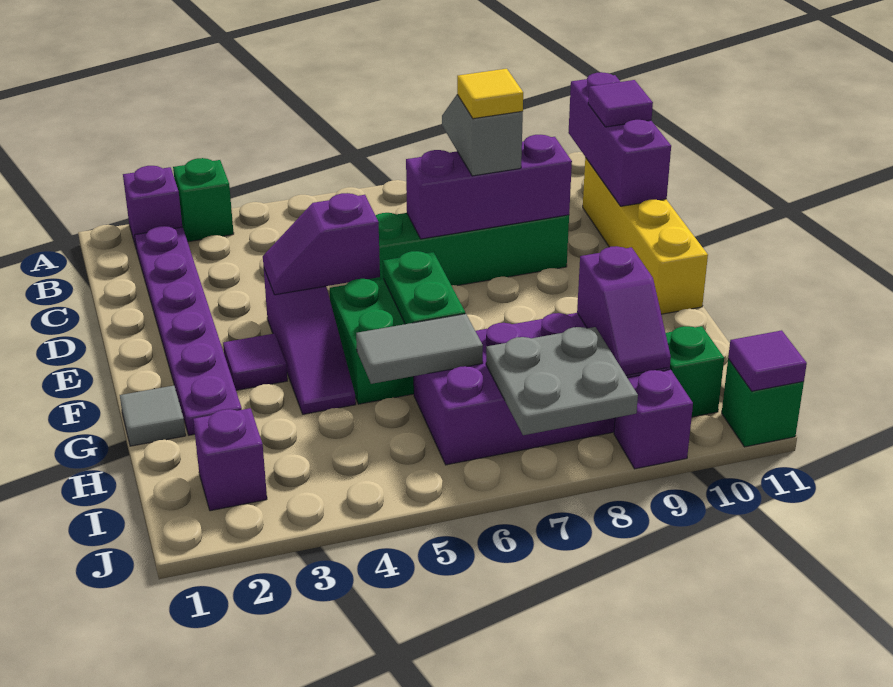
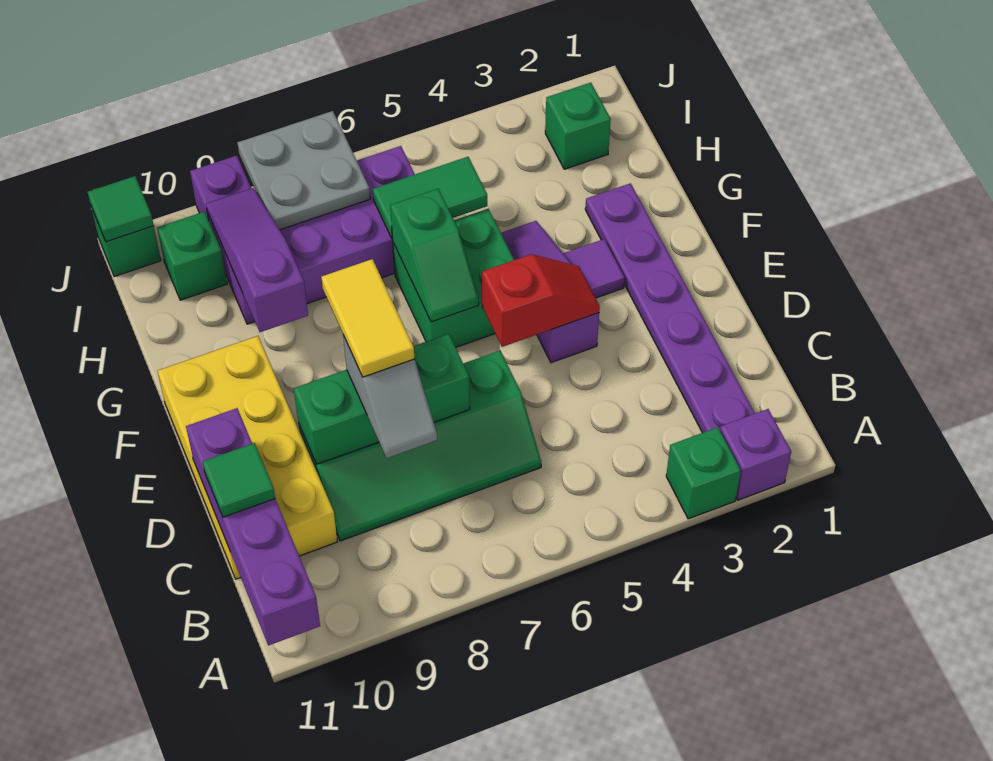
purple brick B11:D11 level 2 -> purple brick A11:D11 level 2
yellow brick C11:F11 level 1 -> yellow brick C10:F11 level 1
purple tile C11 level 3 -> green tile C11 level 3
purple brick D7:D9 level 2 -> green brick D7:D9 level 2
yellow tile D8 level 4 -> yellow tile D8:E8 level 4
purple slope E4:E5 level 2 top 5 -> red slope E4:E5 level 2 top 5
green plate F6:G6 level 2 -> green slope F6:G6 level 2 top G
grey tile G1 level 1 -> none
grey tile H5:H6 level 2 -> green tile H5:H6 level 2
purple slope H9:I9 level 2 top H -> purple slope G9:I9 level 2 top G
purple brick I2 level 1 -> green brick I2 level 1
purple tile J11 level 2 -> green tile J11 level 2

